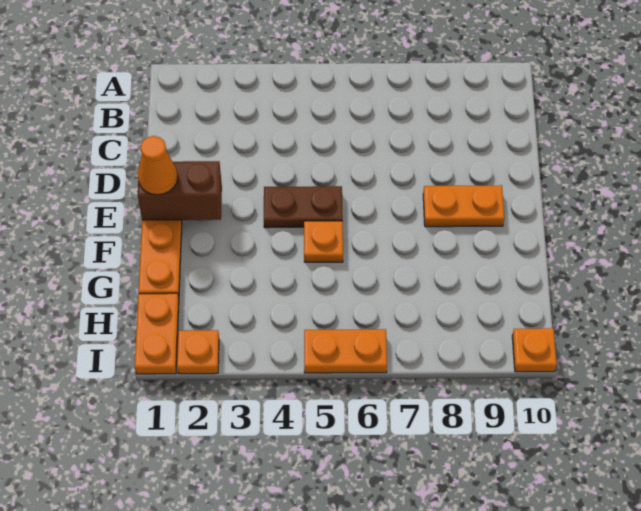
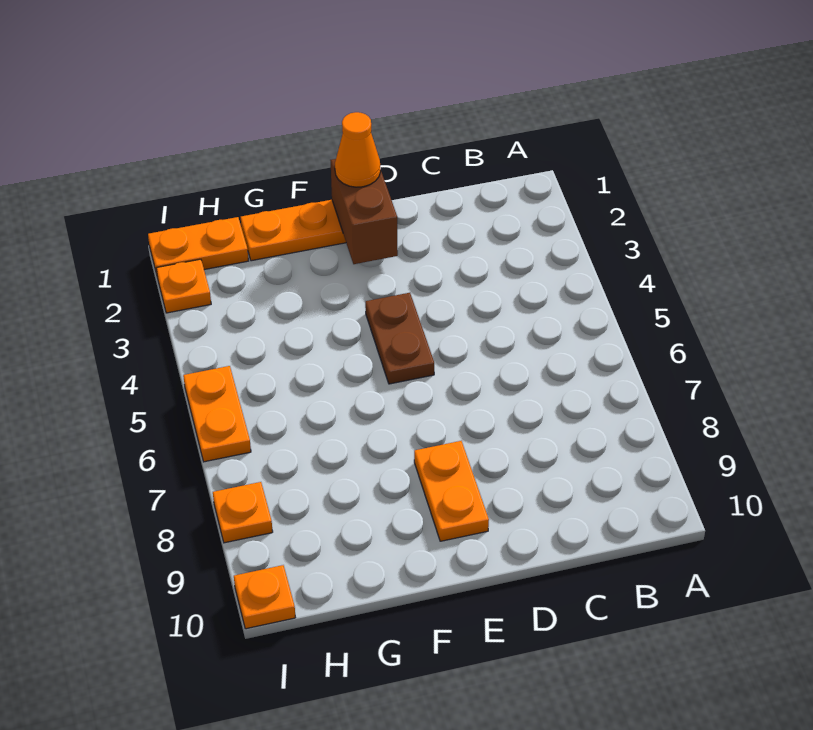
orange plate F5 level 1 -> orange plate I8 level 1

